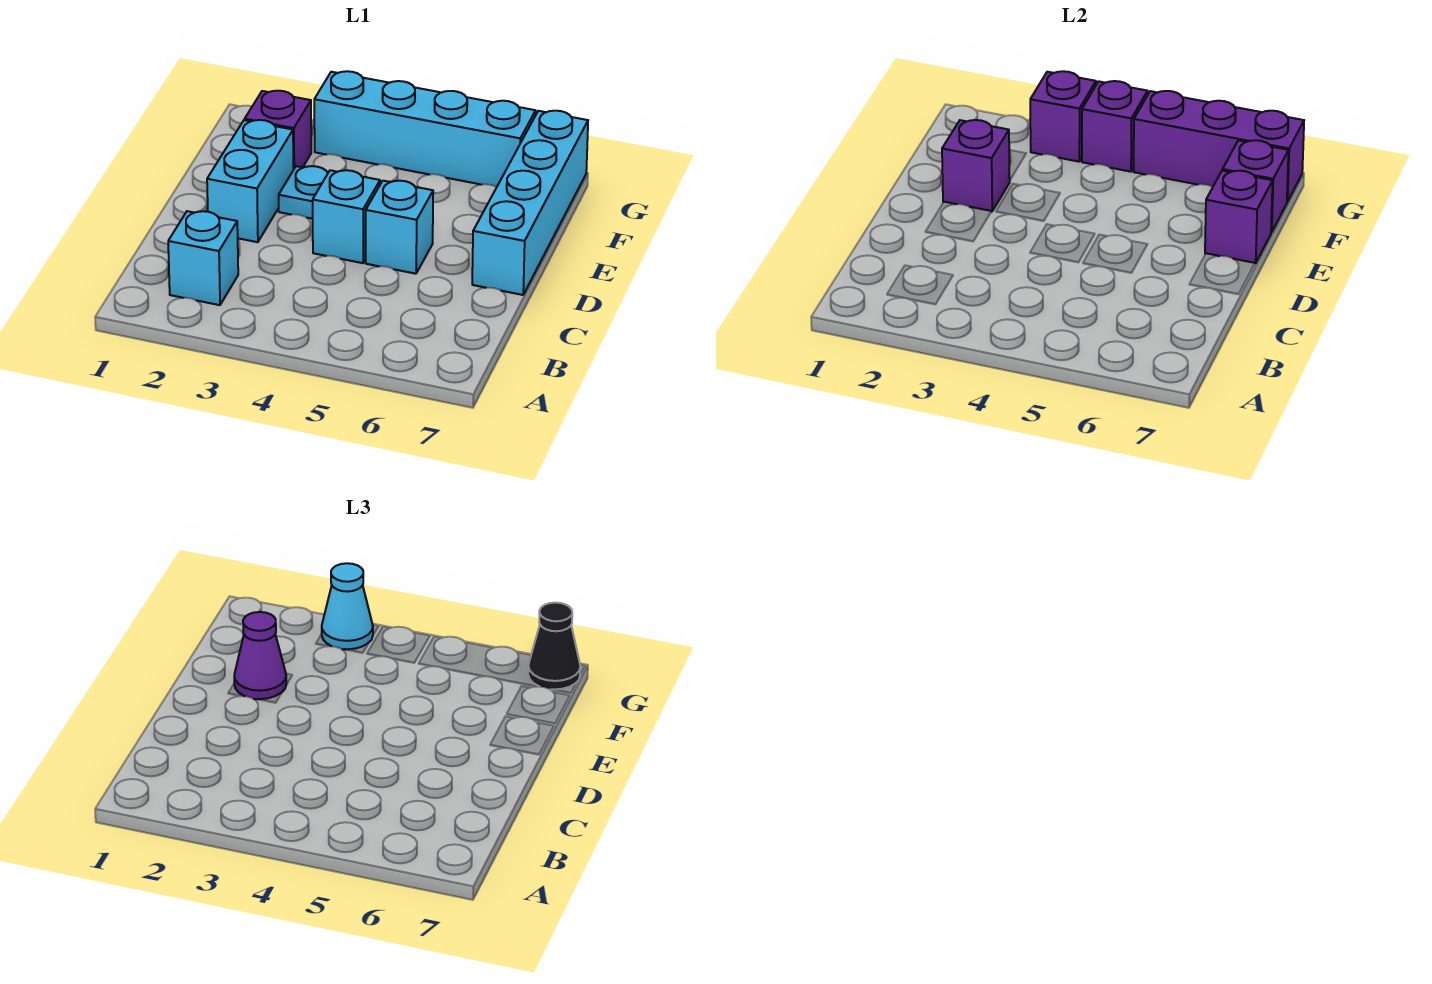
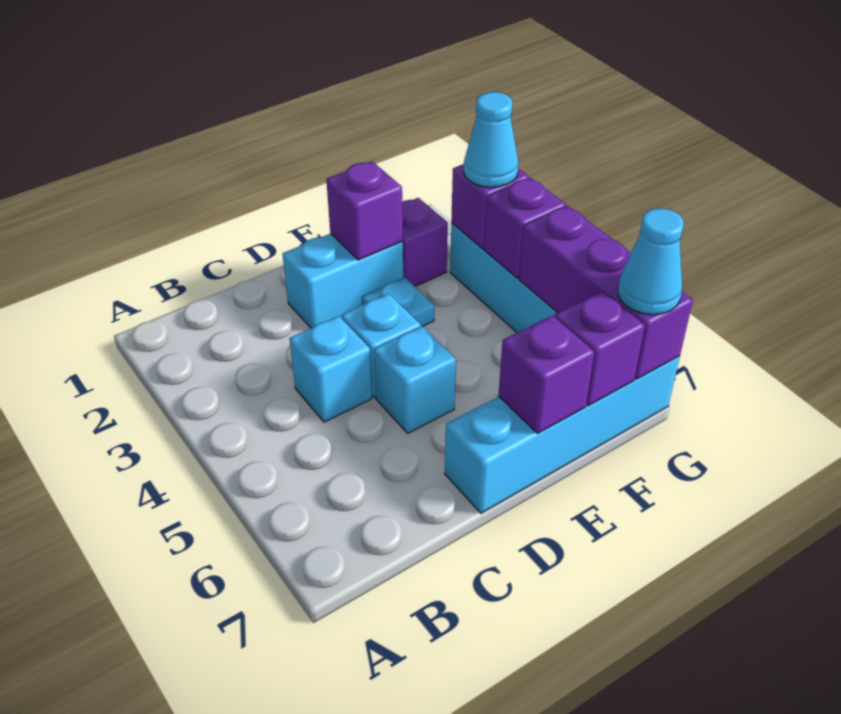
cyan brick B2 level 1 -> cyan brick C4 level 1
purple cone E2 level 3 -> none
black cone G7 level 3 -> cyan cone G7 level 3

